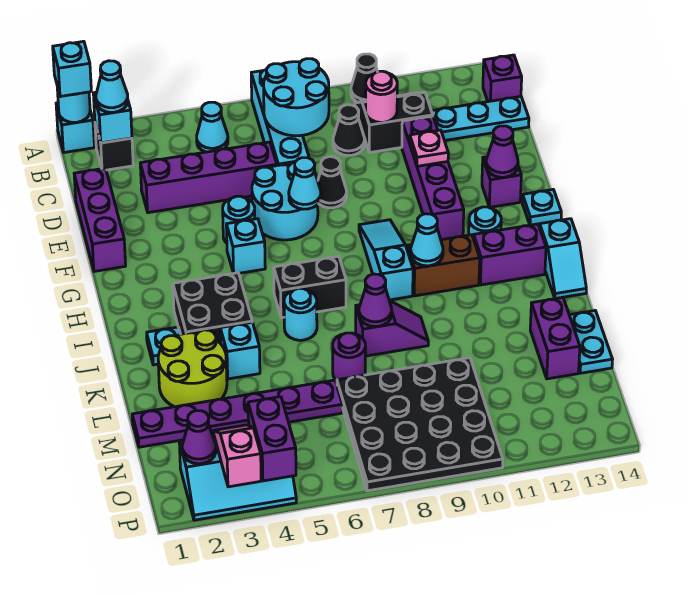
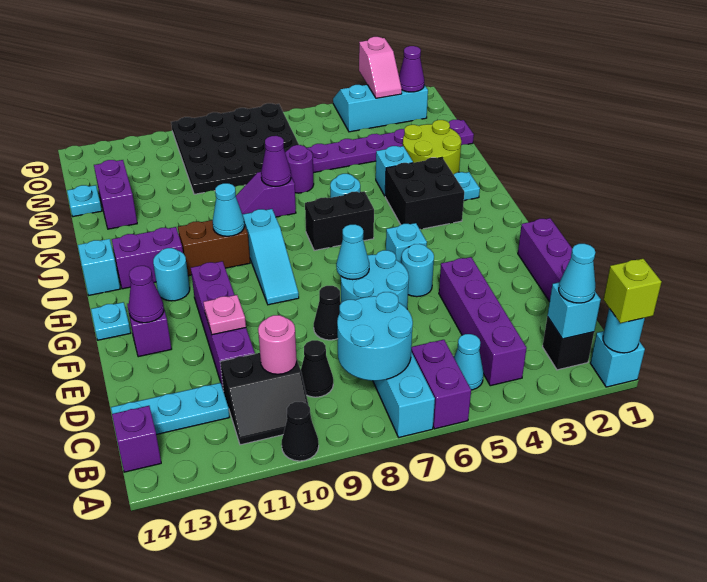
cyan brick A1 level 3 -> lime brick A1 level 3
purple brick D3:D6 level 1 -> purple brick B4:E4 level 1
cyan plate L14:M14 level 1 -> cyan plate M14 level 1
purple brick O4:P4 level 2 -> purple brick A6:B6 level 1

